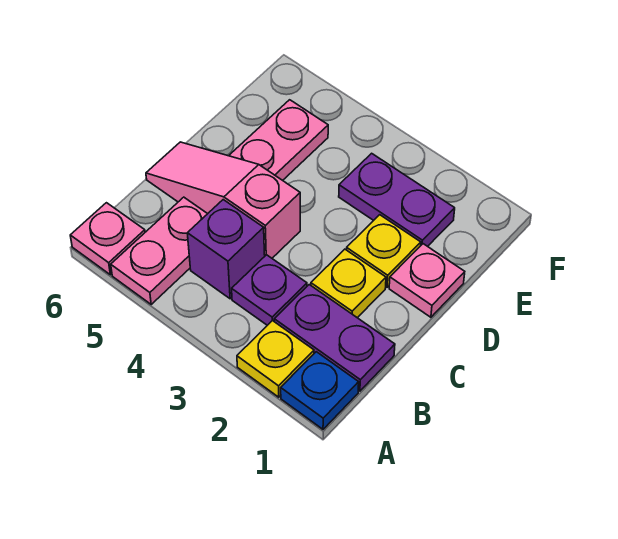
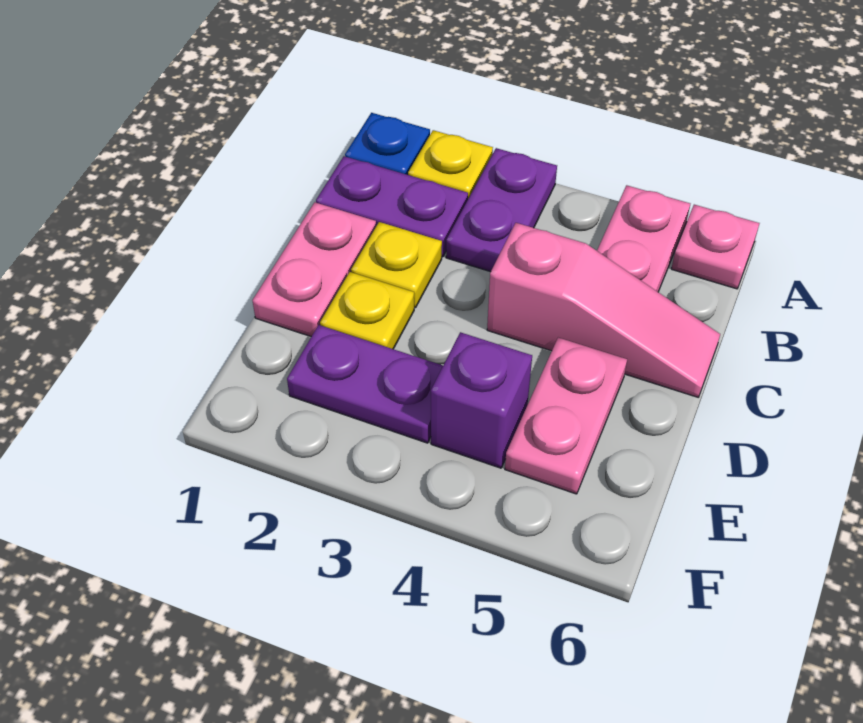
purple plate B3 level 1 -> purple plate A3:B3 level 1
purple brick B4 level 1 -> purple brick E4 level 1
pink plate D1 level 1 -> pink plate C1:D1 level 1

